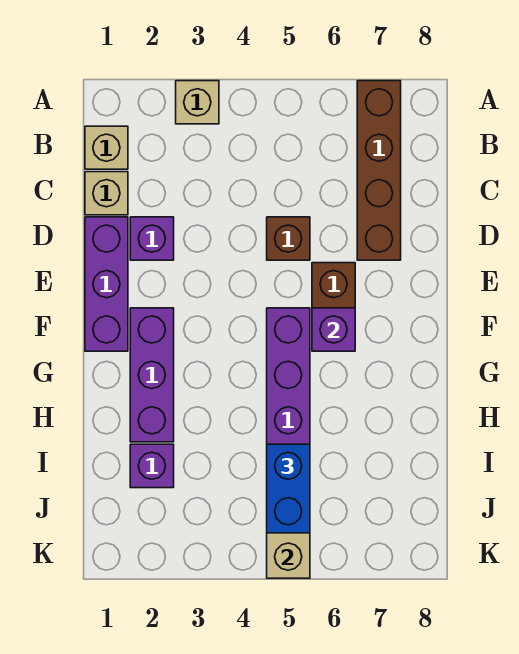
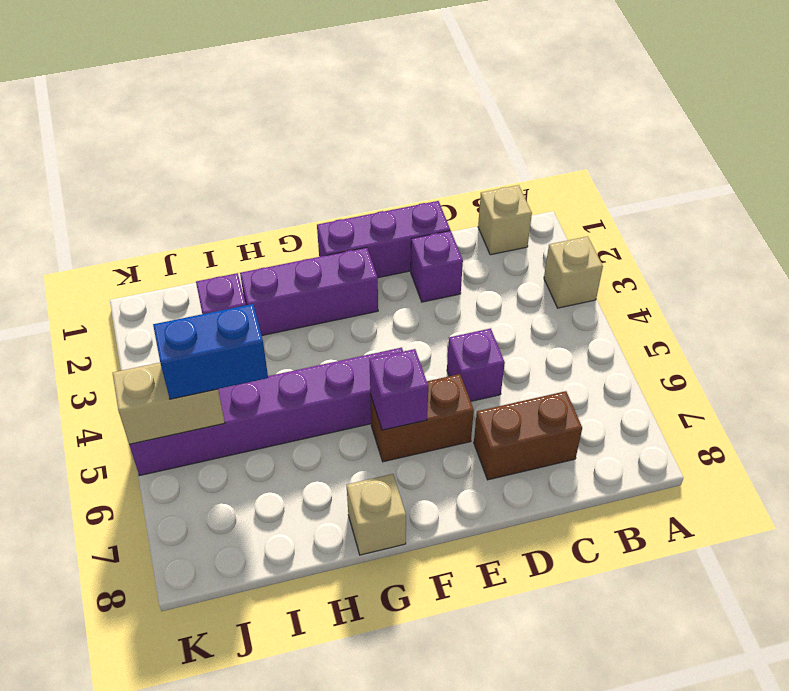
brown brick A7:D7 level 1 -> brown brick C7:D7 level 1
tan brick C1 level 1 -> tan brick G8 level 1
brown brick D5 level 1 -> purple brick D5 level 1

